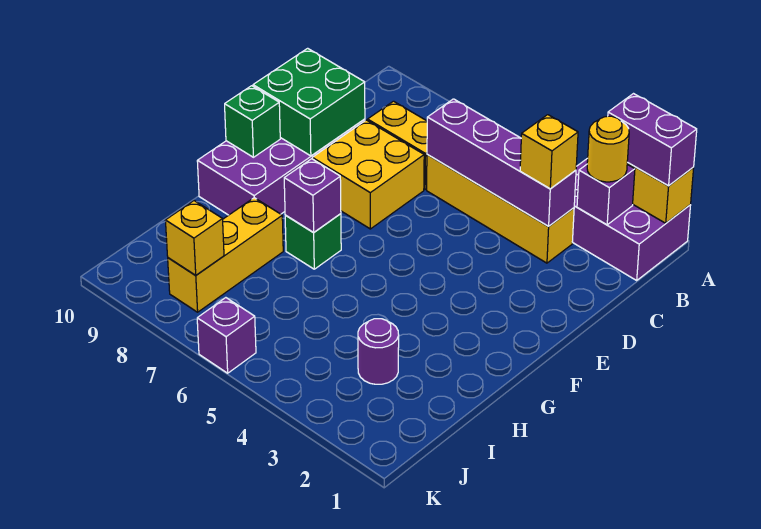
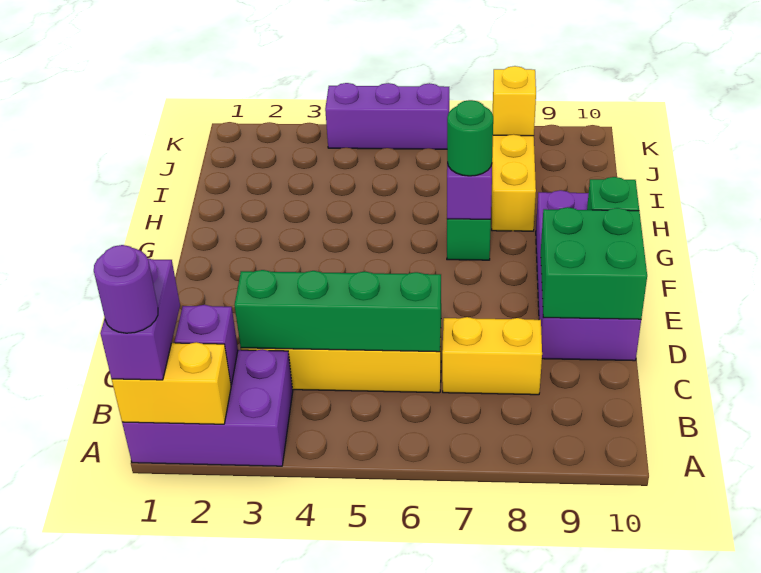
purple brick A1:A2 level 3 -> purple brick A1:B1 level 3
yellow round brick B2 level 3 -> none
purple brick C3:C6 level 2 -> green brick C3:C6 level 2
yellow brick C3 level 3 -> none
yellow brick D7:E8 level 1 -> none
none -> green round brick G7 level 3
purple round brick I3 level 1 -> purple round brick A1 level 4
purple brick K6 level 1 -> purple brick K4:K6 level 1

